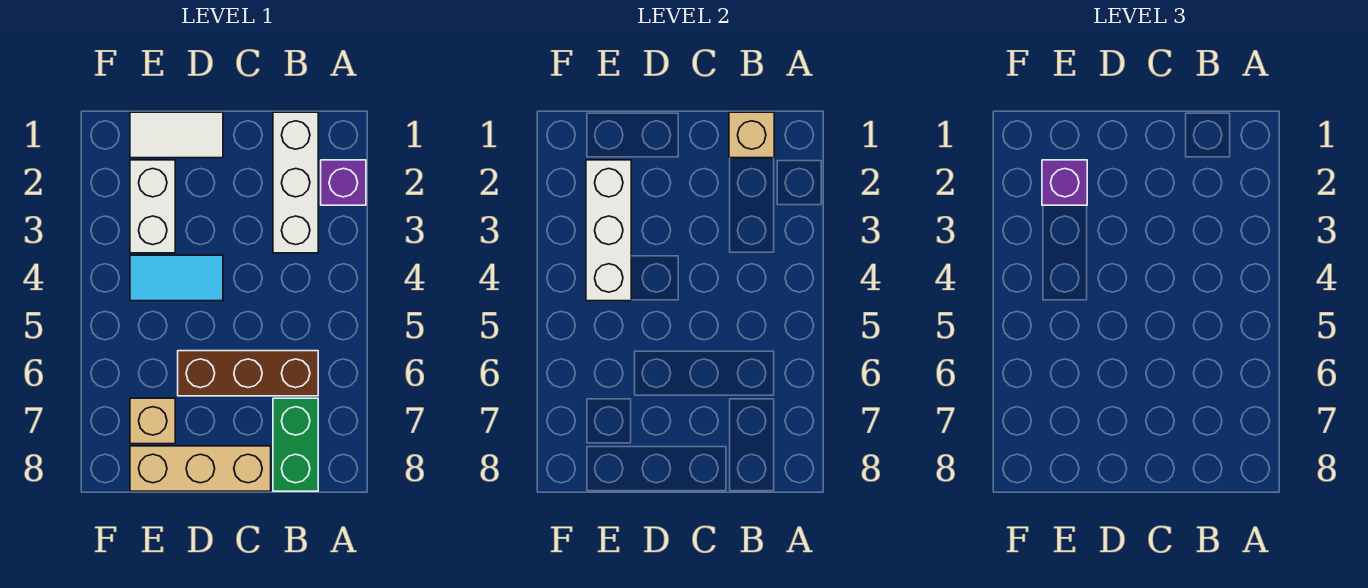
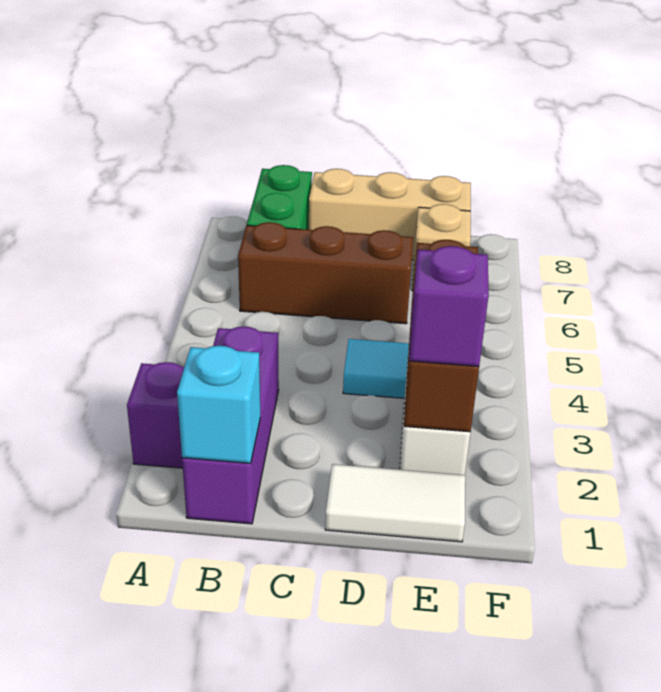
white brick B1:B3 level 1 -> purple brick B1:B3 level 1
tan brick B1 level 2 -> cyan brick B1 level 2
white brick E2:E4 level 2 -> brown brick E2:E4 level 2

